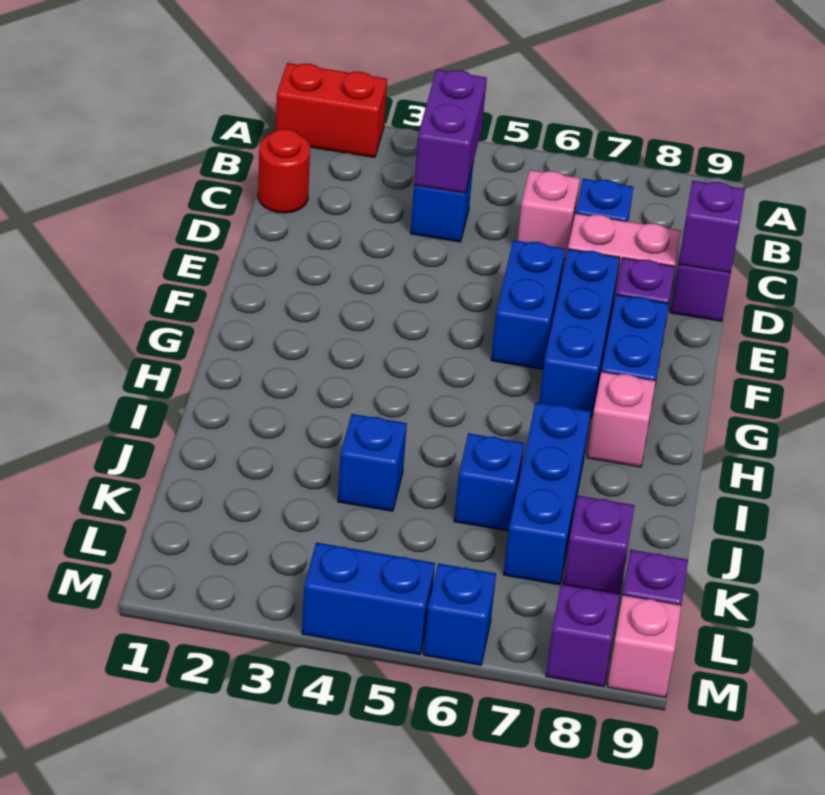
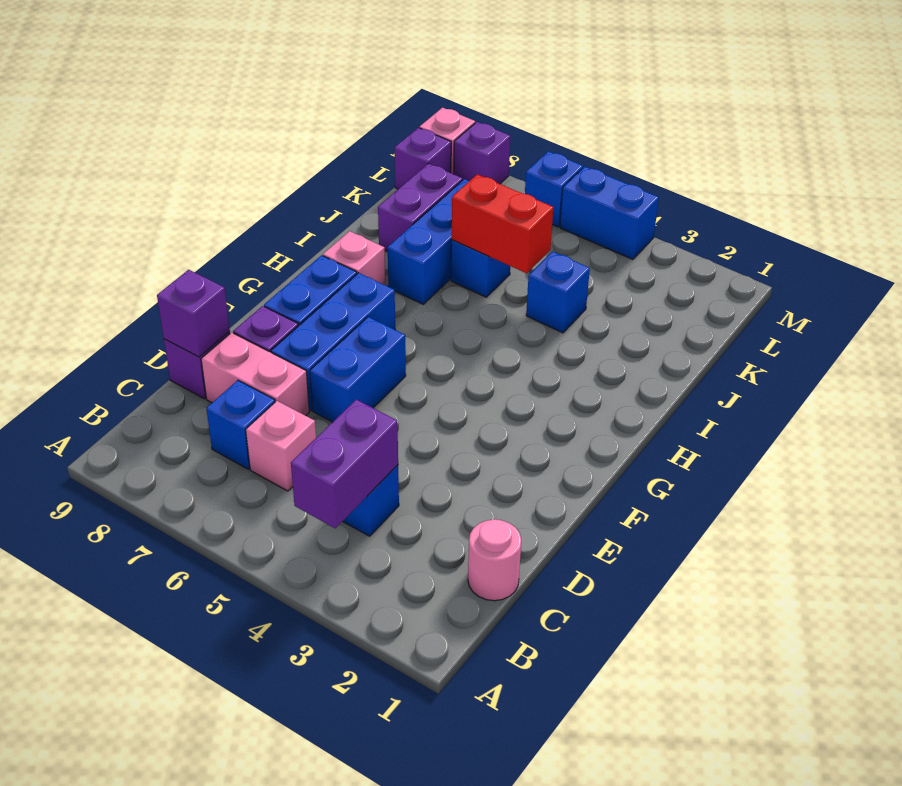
red brick A1:A2 level 1 -> red brick J5:J6 level 2
red round brick C1 level 1 -> pink round brick C1 level 1
purple brick K8 level 1 -> purple brick J8:K8 level 1

